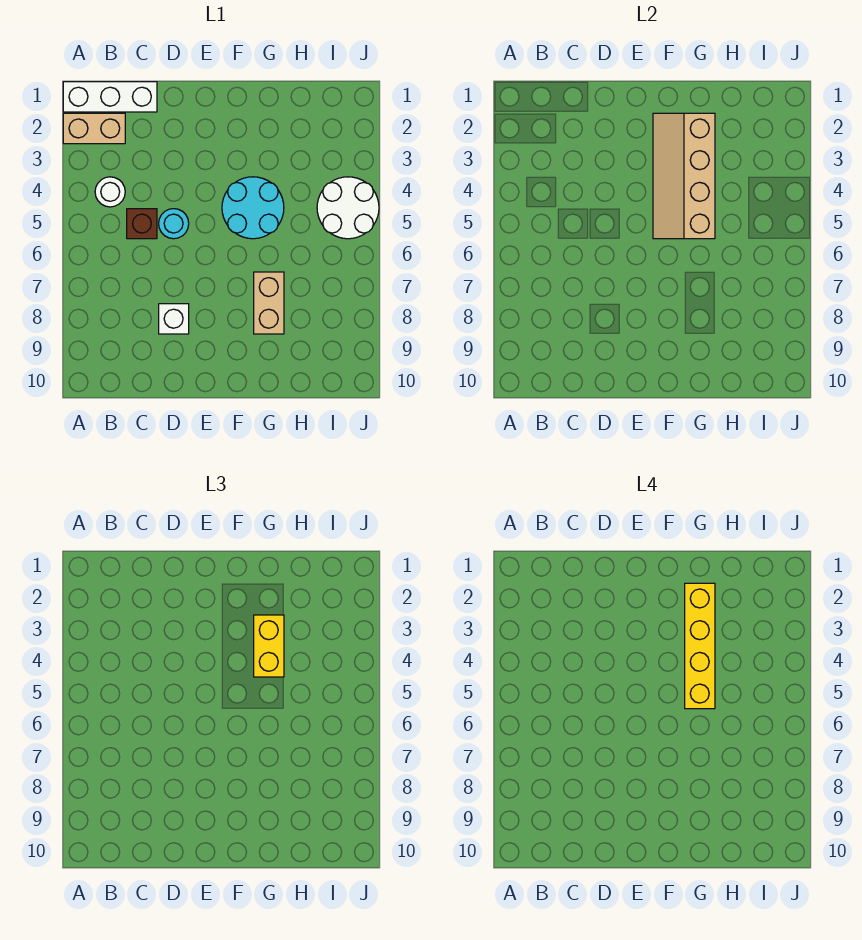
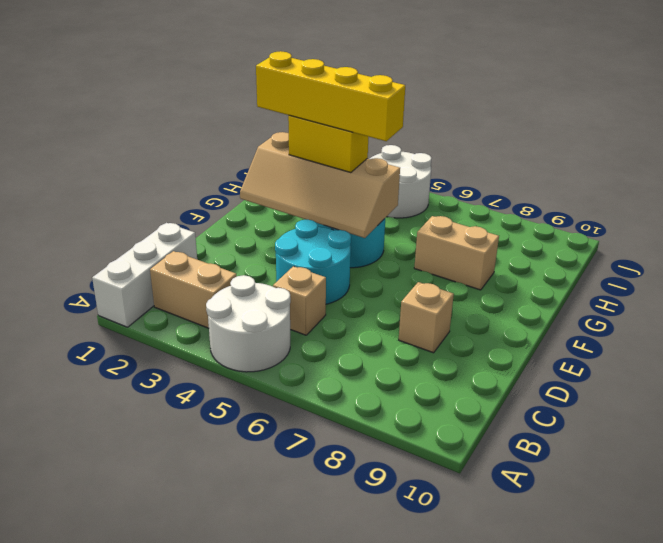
tan brick A2:B2 level 1 -> tan brick B2:B3 level 1
white round brick B4 level 1 -> white round brick A4:B5 level 1
brown brick C5 level 1 -> tan brick C5 level 1
cyan round brick D5 level 1 -> cyan round brick D4:E5 level 1
white brick D8 level 1 -> tan brick D8 level 1

